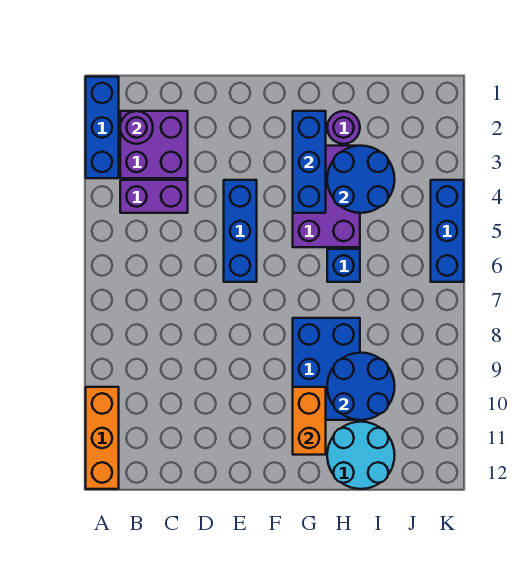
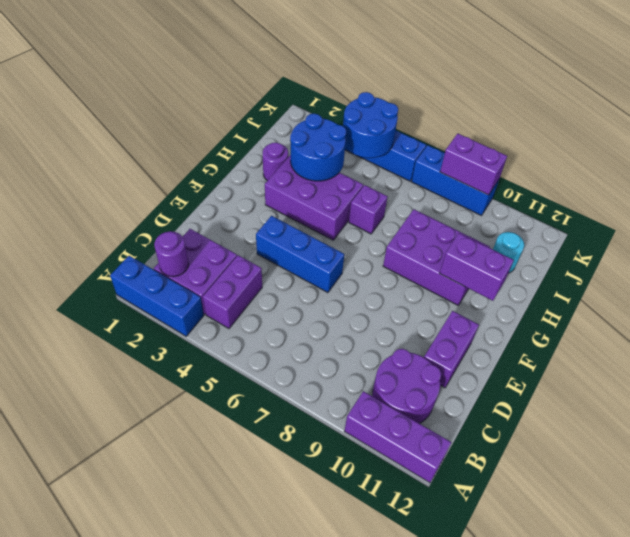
orange brick A10:A12 level 1 -> purple brick A10:A12 level 1
none -> purple round brick B10:C11 level 1
none -> purple brick D11:E11 level 1
blue brick G2:G4 level 2 -> blue brick K7:K9 level 1
blue brick G8:H10 level 1 -> purple brick G8:H10 level 1
orange brick G10:G11 level 2 -> purple brick G10:G11 level 2
blue brick H6 level 1 -> purple brick H6 level 1
blue round brick H9:I10 level 2 -> blue round brick J4:K5 level 2
cyan round brick H11:I12 level 1 -> cyan round brick I11 level 1
none -> purple brick K8:K9 level 2

